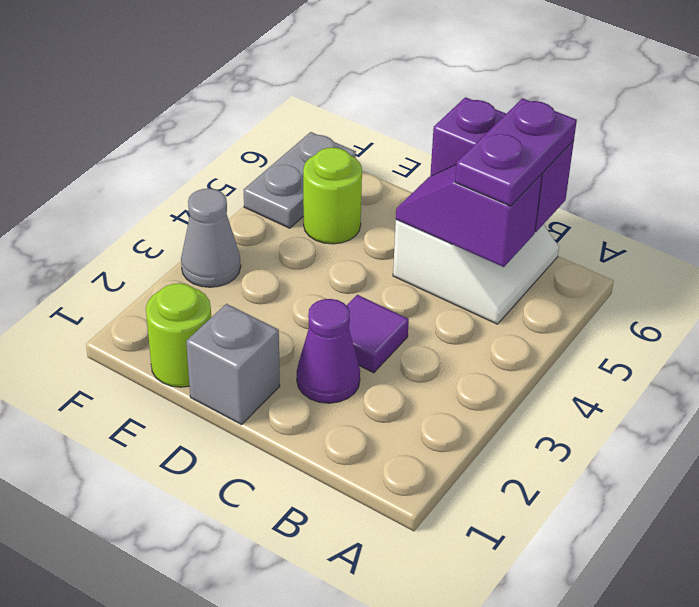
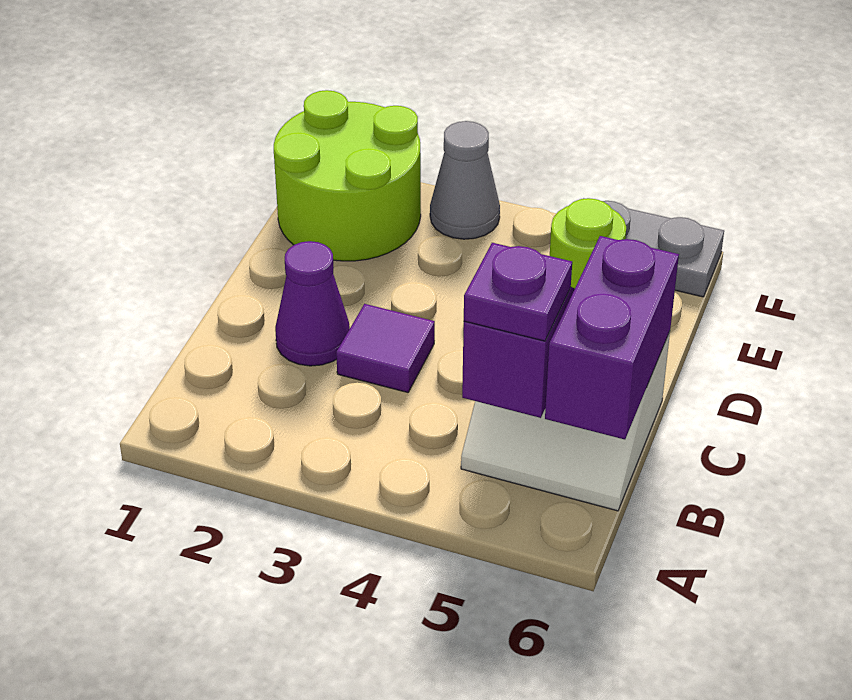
purple plate B5:B6 level 3 -> purple plate B5 level 3
grey brick D1 level 1 -> none
lime round brick E1 level 1 -> lime round brick E1:F2 level 1

